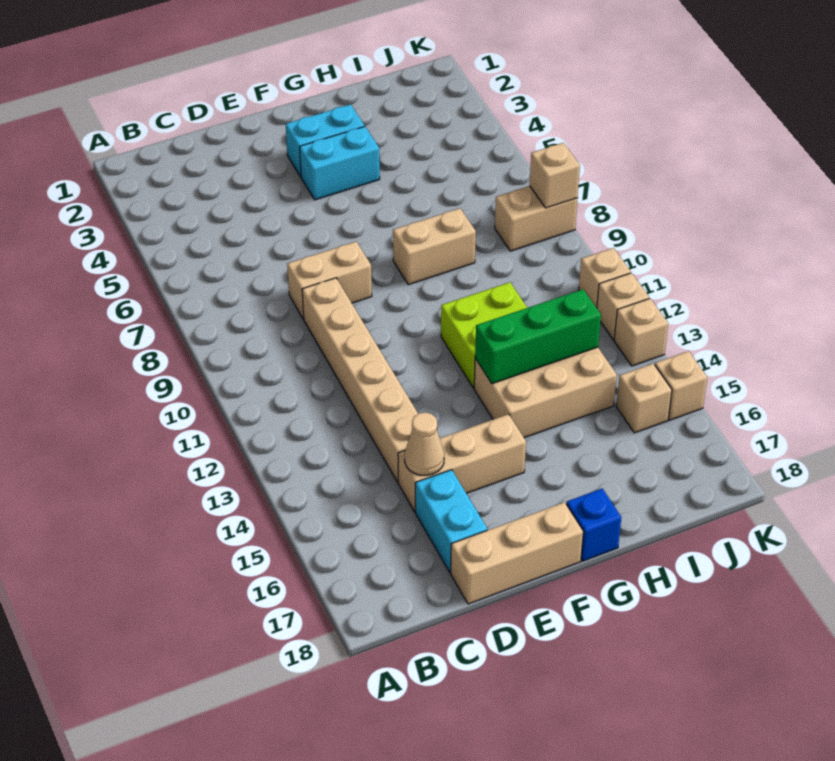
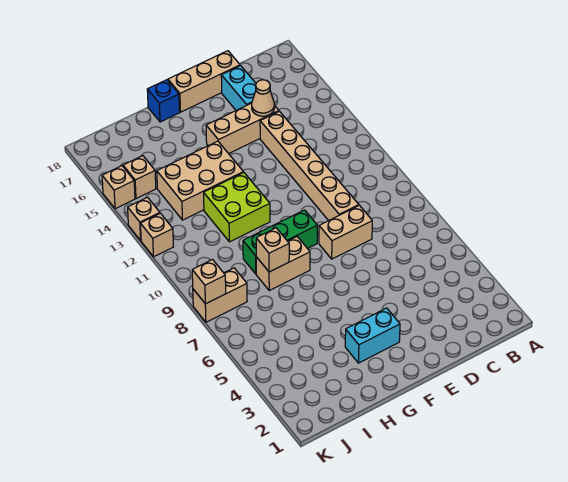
cyan brick F4:G4 level 1 -> none
green brick G13:I13 level 2 -> green brick F9:H9 level 1
tan brick K11 level 1 -> tan brick H8 level 2

